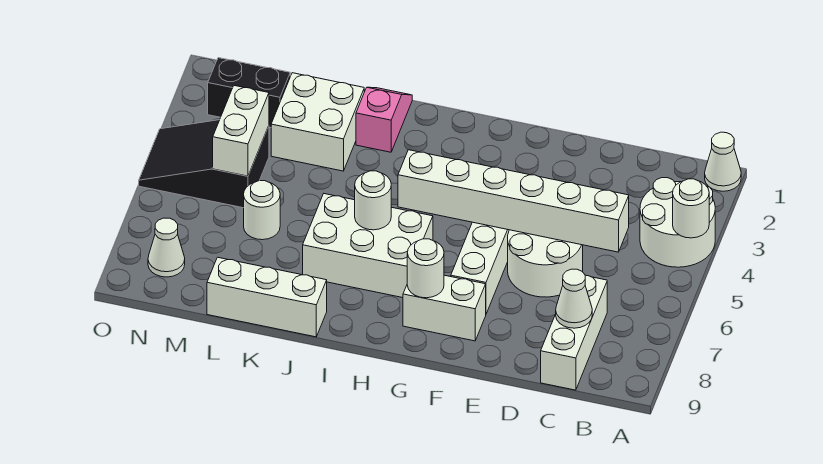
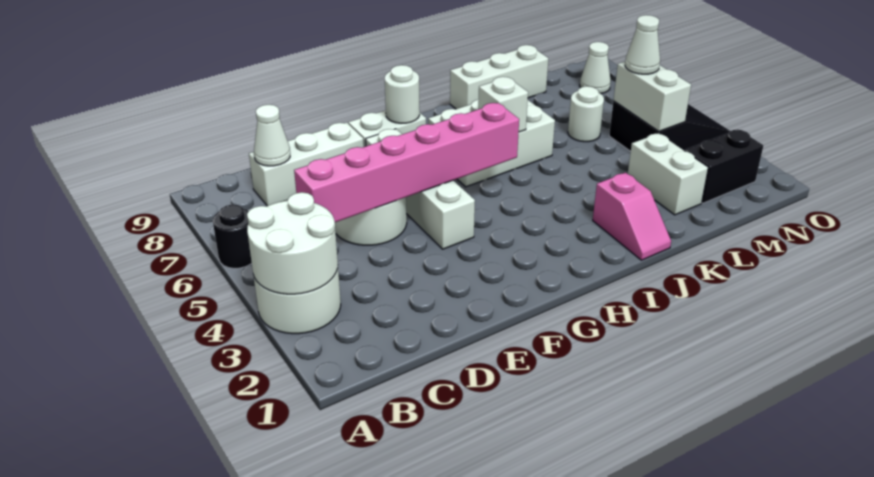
white cone A1 level 1 -> white cone M5 level 3
white round brick A4 level 2 -> white round brick A3:B4 level 2
none -> black round brick A6 level 1
white brick C5:H5 level 2 -> pink brick C5:H5 level 2
white brick C7:C9 level 1 -> white brick C8:E8 level 1
white round brick I6 level 2 -> white brick I6 level 2
white brick K2:L3 level 1 -> white brick L2:L3 level 1

